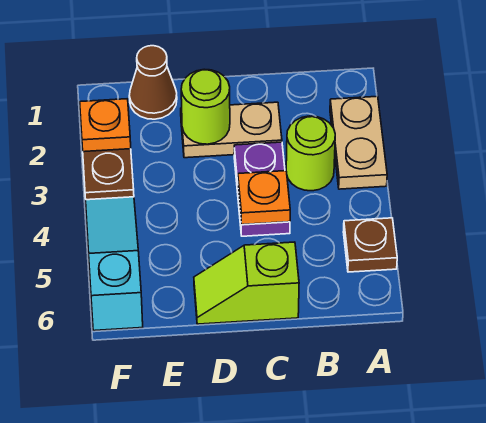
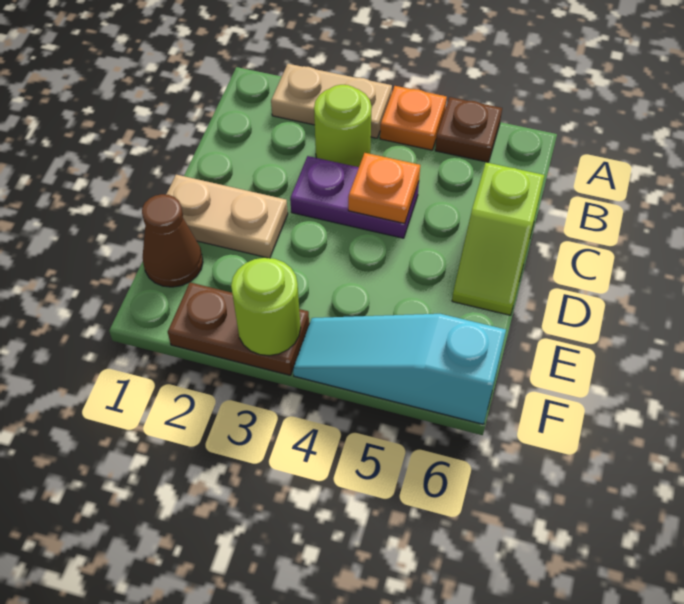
tan plate C2:D2 level 1 -> tan plate D1:D2 level 1
lime round brick D2 level 2 -> lime round brick F3 level 2
orange plate F2 level 2 -> orange plate A4 level 1

